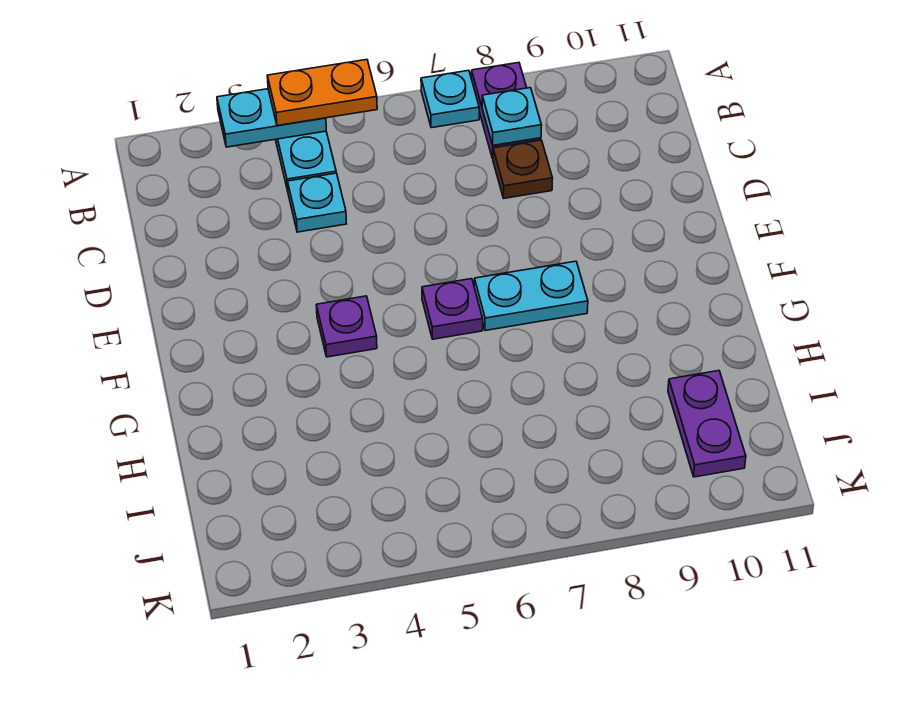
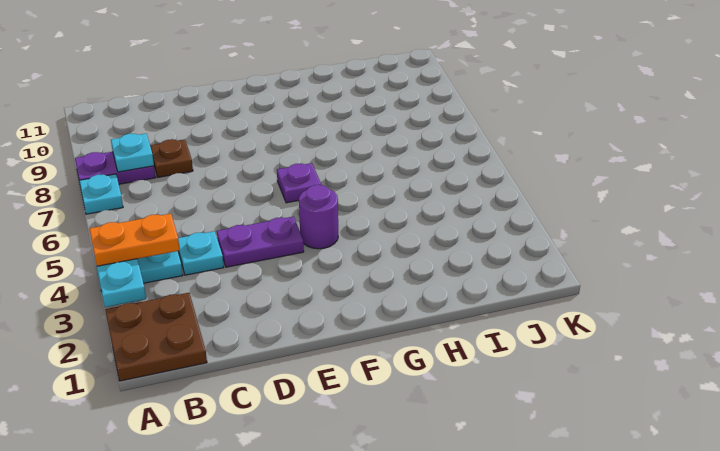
none -> brown plate A1:B2 level 1
orange plate A4:A5 level 3 -> orange plate A4:B4 level 3
purple plate F4 level 1 -> purple round brick F4 level 1
cyan plate F7:F8 level 1 -> none
purple plate I10:J10 level 1 -> purple plate D4:E4 level 1

